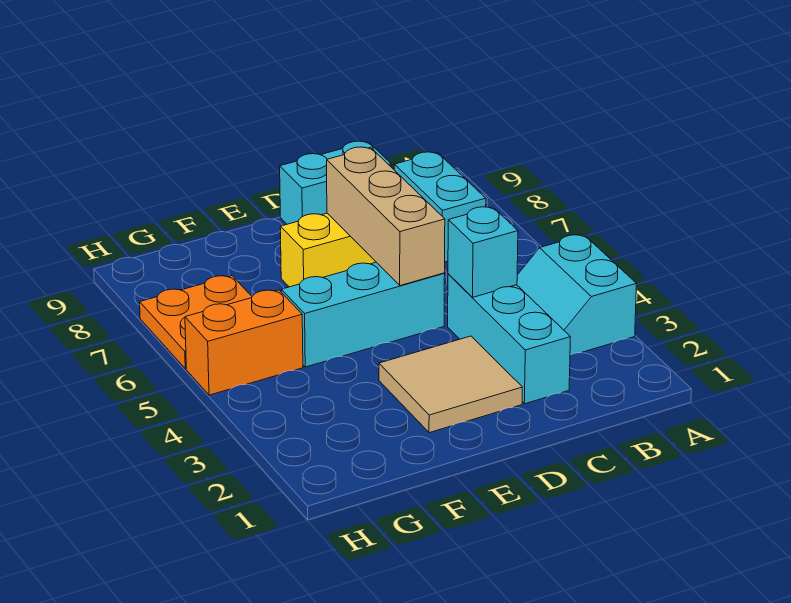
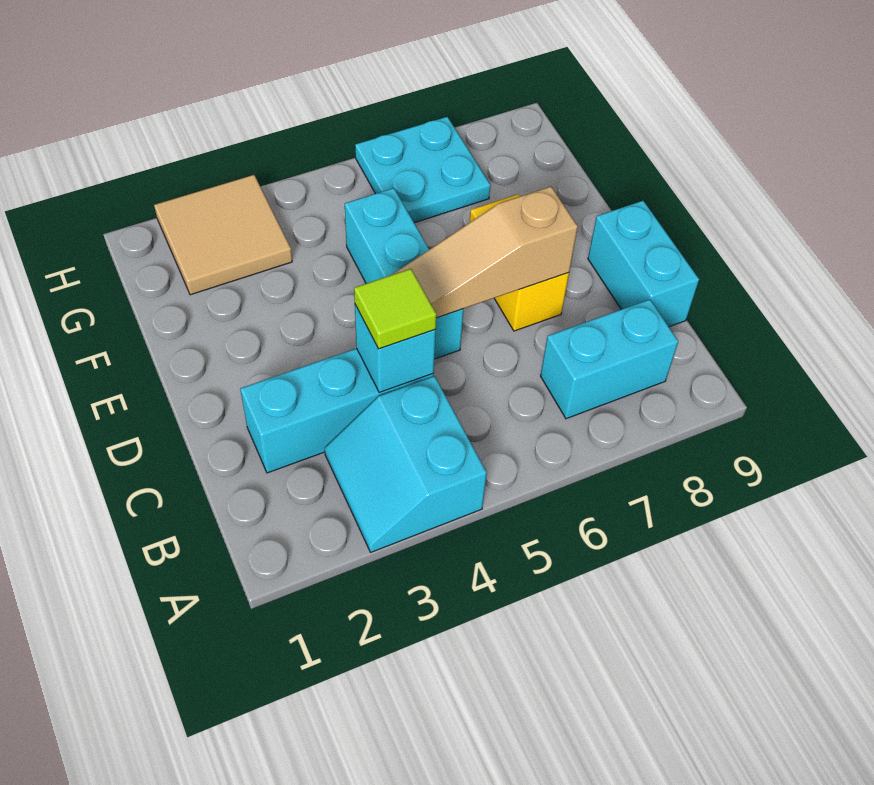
cyan slope A3:B4 level 1 top A -> cyan slope A3:B4 level 1 top 4
none -> lime tile C4 level 3
tan tile D2:E3 level 1 -> tan tile G2:H3 level 1
tan brick D5:D7 level 2 -> tan slope D5:D7 level 2 top 7
orange brick G5:H5 level 1 -> none
orange plate G6:H7 level 1 -> cyan plate G6:H7 level 1

